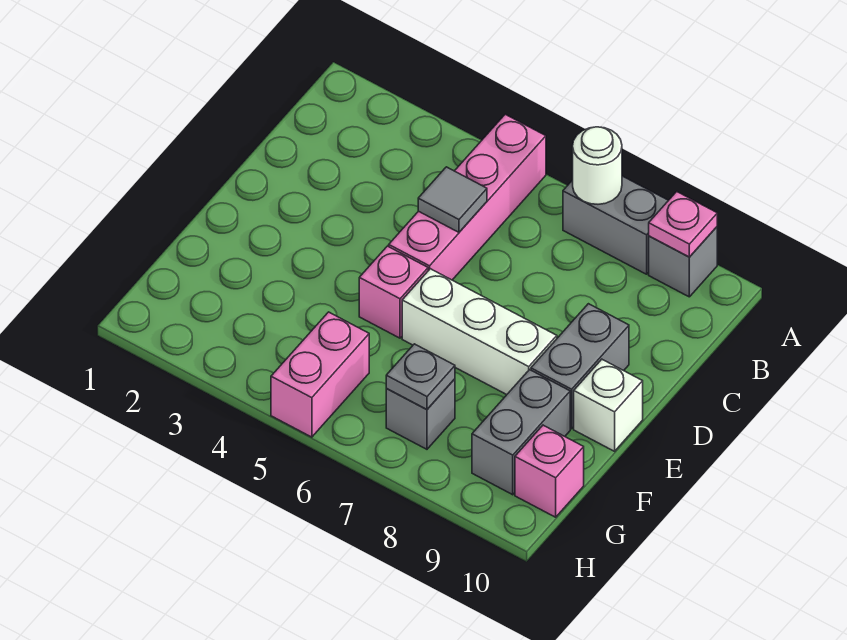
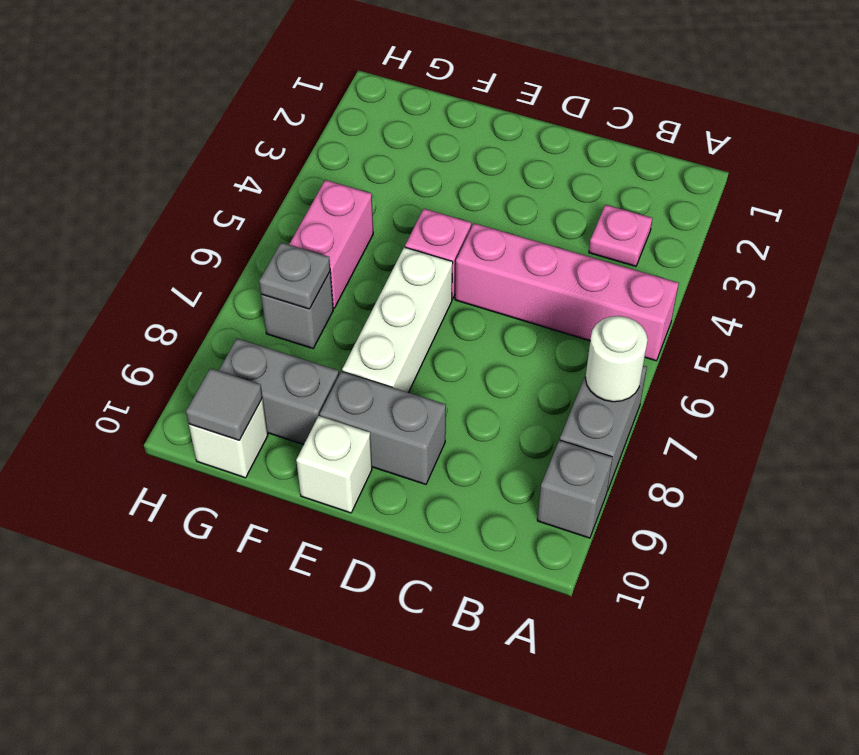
pink plate A9 level 2 -> pink plate B3 level 1
grey tile C5 level 2 -> grey tile G10 level 2
pink brick G5:H5 level 1 -> pink brick G5:G6 level 1
pink brick G10 level 1 -> white brick G10 level 1

